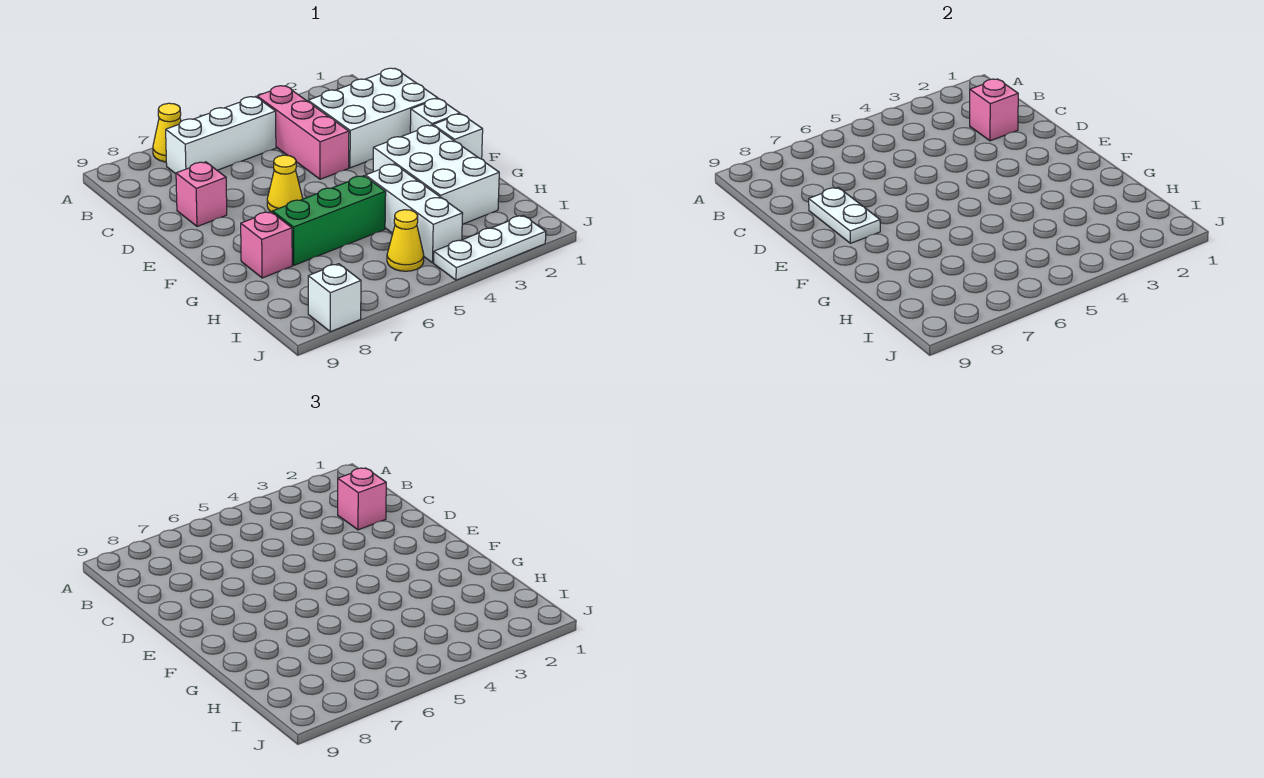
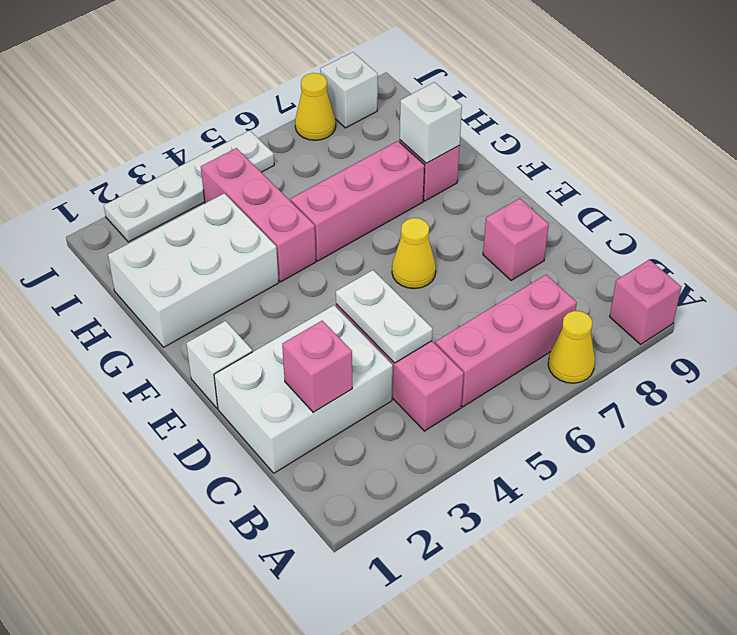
white brick B5:B7 level 1 -> pink brick B5:B7 level 1
pink brick C2 level 3 -> pink brick A9 level 1
white plate D8:E8 level 2 -> white plate C4:D4 level 2
white brick F1 level 1 -> white brick G8 level 2
white brick F2:H3 level 1 -> white brick G1:H3 level 1
white brick G4:I4 level 1 -> pink brick G4:I4 level 1
green brick G5:G7 level 1 -> pink brick G5:G7 level 1
yellow cone I5 level 1 -> yellow cone J7 level 1
white plate J2:J4 level 1 -> white plate J2:J5 level 1

